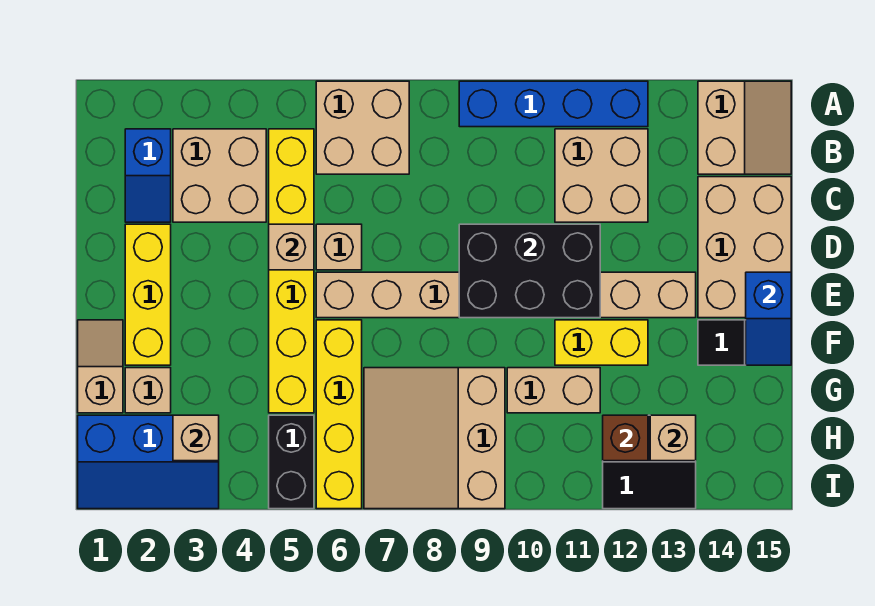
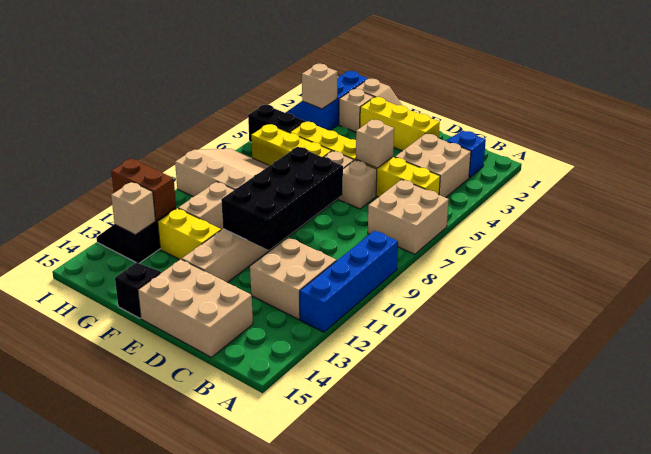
tan slope A14:B15 level 1 top 14 -> none
black brick D9:E11 level 2 -> black brick D8:E11 level 2
blue slope E15:F15 level 2 top E -> none
yellow brick F6:I6 level 1 -> yellow brick F6:H6 level 1
yellow brick F11:F12 level 1 -> yellow brick F12:G12 level 1
brown brick H12 level 2 -> brown brick H12:I12 level 2

